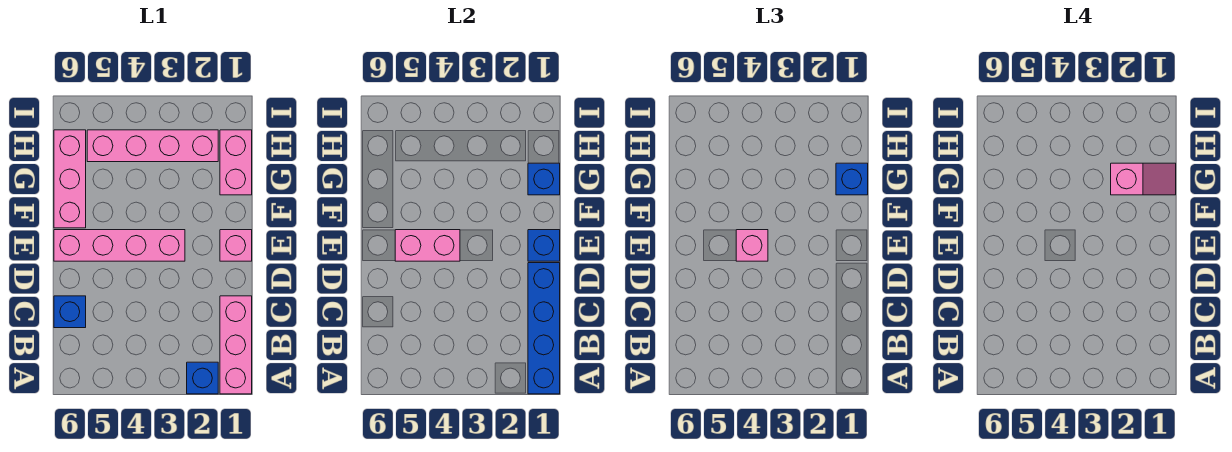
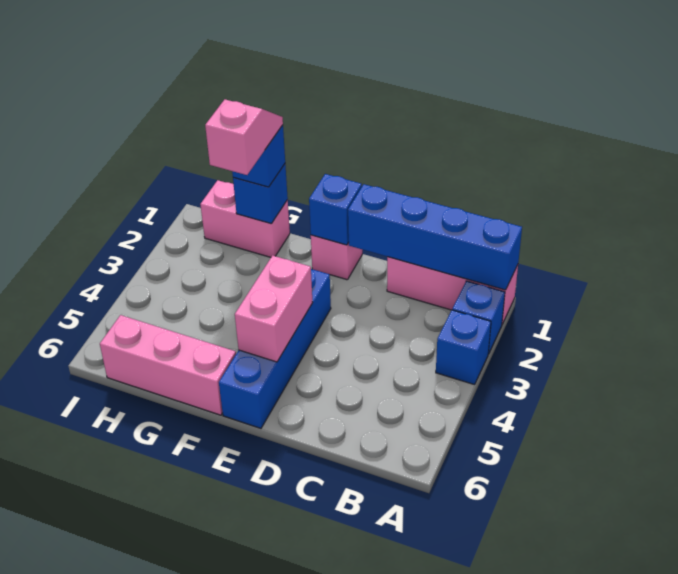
blue brick C6 level 1 -> blue brick A3 level 1
pink brick E3:E6 level 1 -> blue brick E3:E6 level 1
pink brick E4 level 3 -> none
pink brick H2:H5 level 1 -> none

